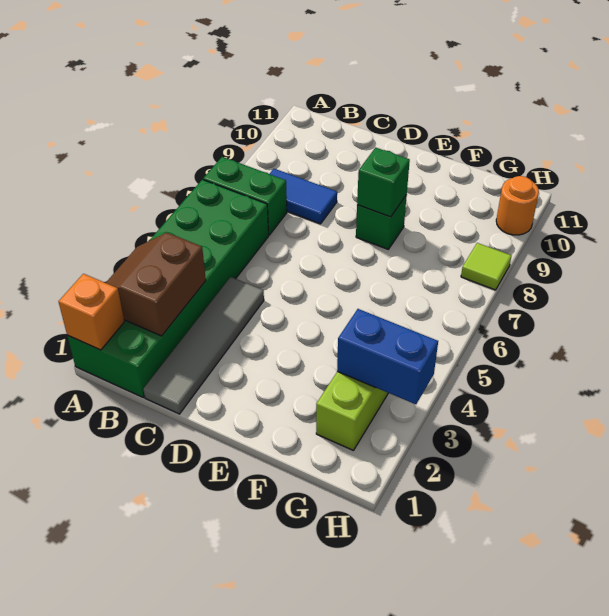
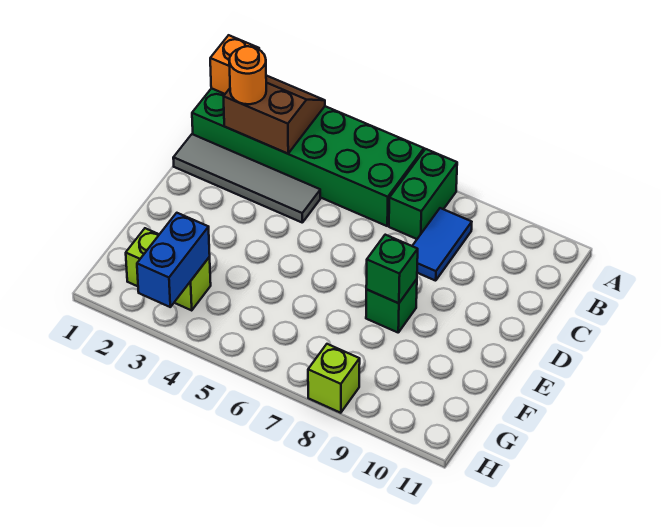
lime tile H8 level 1 -> lime brick H8 level 1
orange round brick H10 level 1 -> orange round brick B2 level 3

